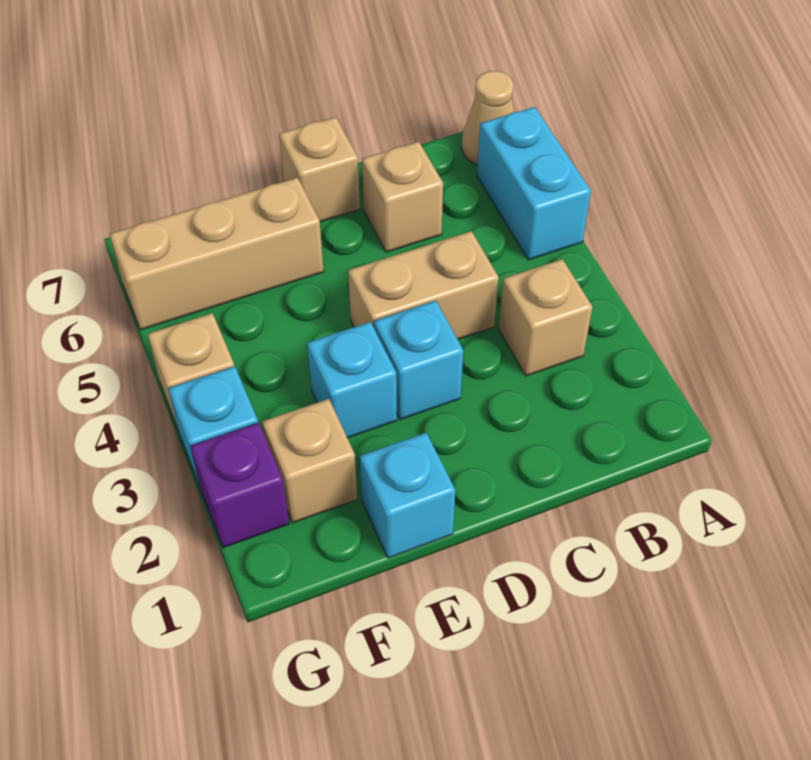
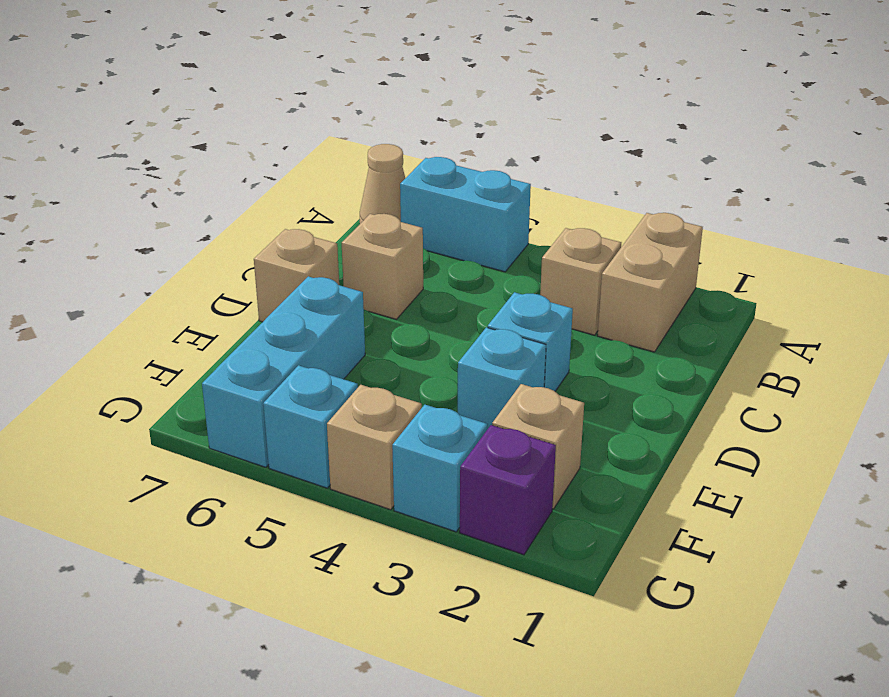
tan brick C4:D4 level 1 -> tan brick A2:B2 level 1
cyan brick E1 level 1 -> cyan brick G5 level 1
tan brick E6:G6 level 1 -> cyan brick E6:G6 level 1

